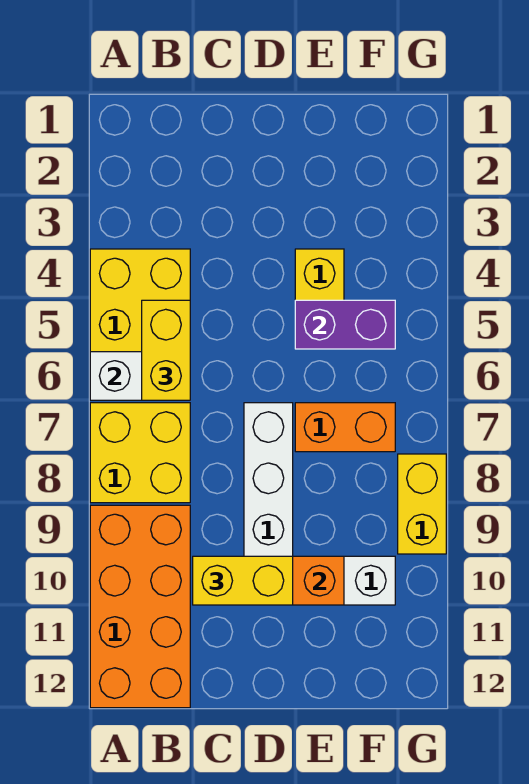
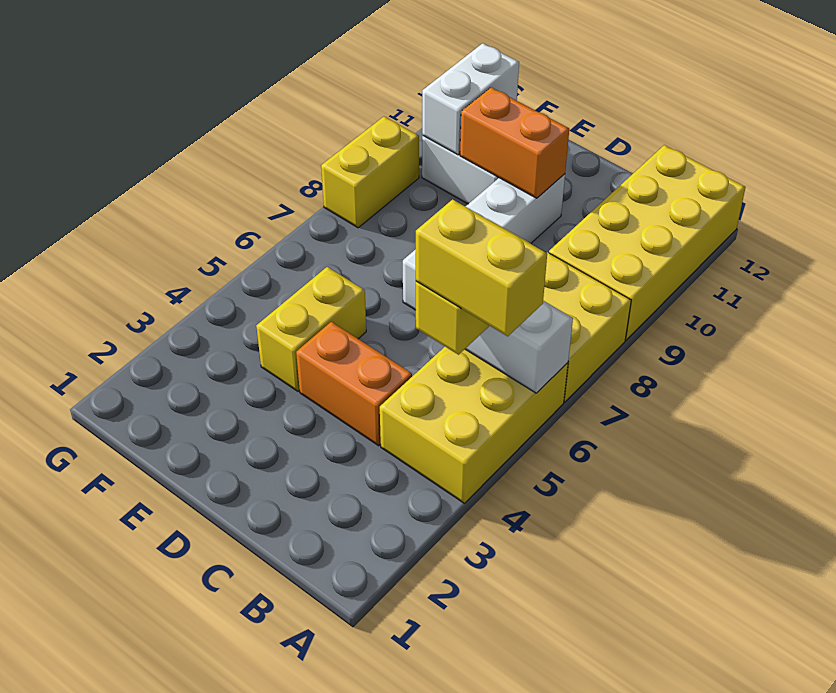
orange brick A9:B12 level 1 -> yellow brick A9:B12 level 1
yellow brick C10:D10 level 3 -> yellow brick A5:B5 level 4
purple brick E5:F5 level 2 -> none
orange brick E7:F7 level 1 -> orange brick C4:D4 level 1
none -> white brick F10:F11 level 2

